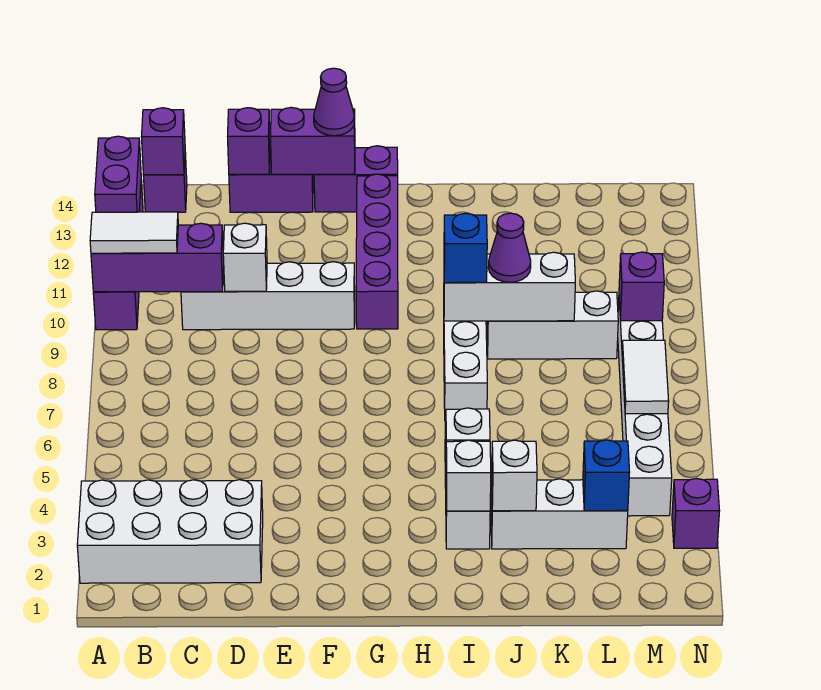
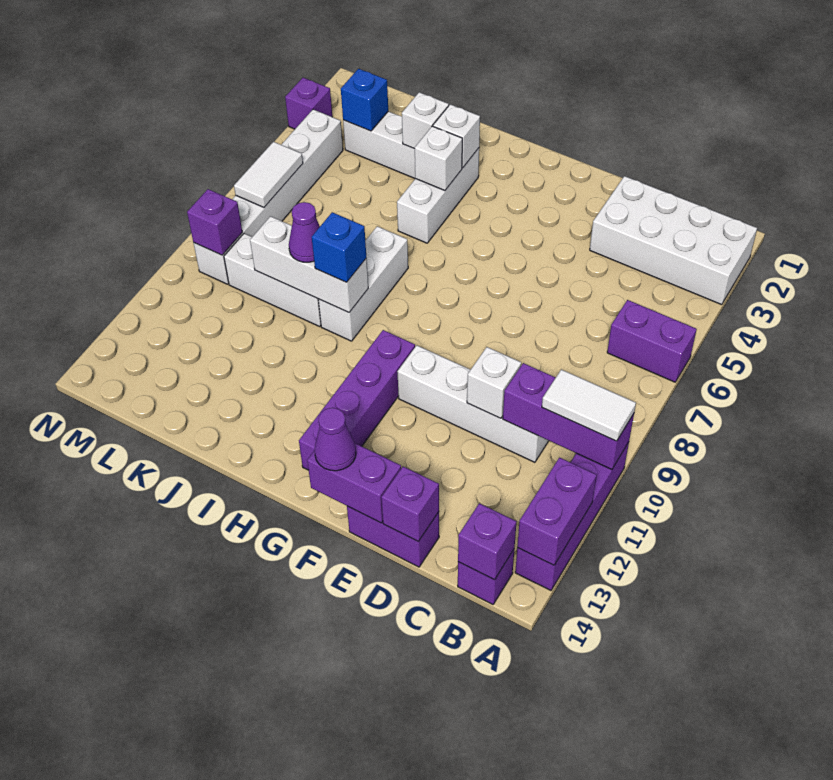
purple brick F14:G14 level 1 -> purple brick A6:B6 level 1

